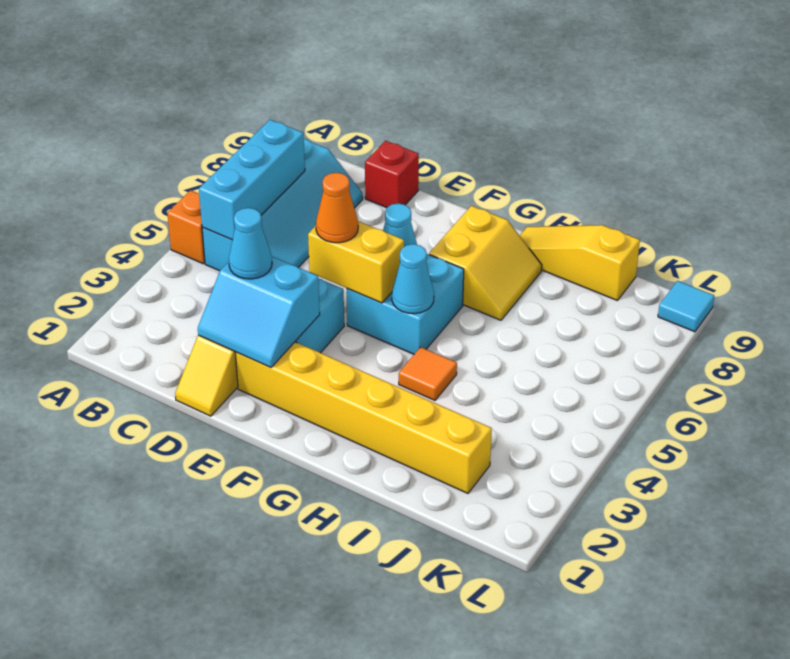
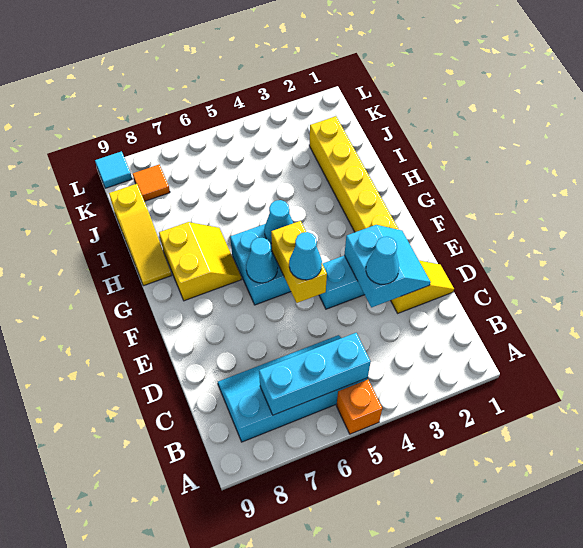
red brick D9 level 1 -> none
orange cone E5 level 3 -> cyan cone E5 level 3
yellow slope G7:H8 level 1 top G -> yellow slope G7:H8 level 1 top 8
orange tile H4 level 1 -> orange tile K8 level 1

